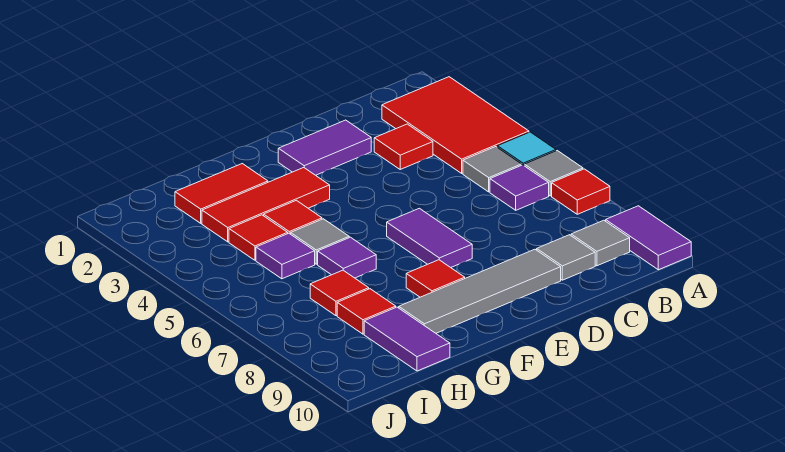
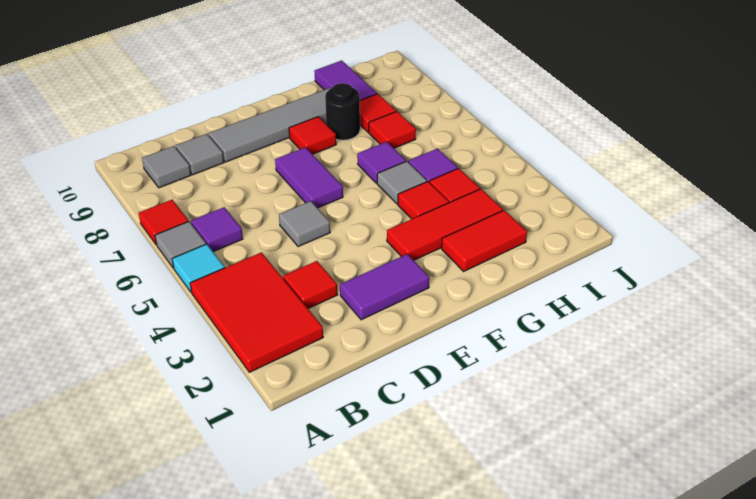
purple tile A9:A10 level 1 -> none
grey tile B5 level 1 -> grey tile D5 level 1
none -> black round brick G8 level 1

